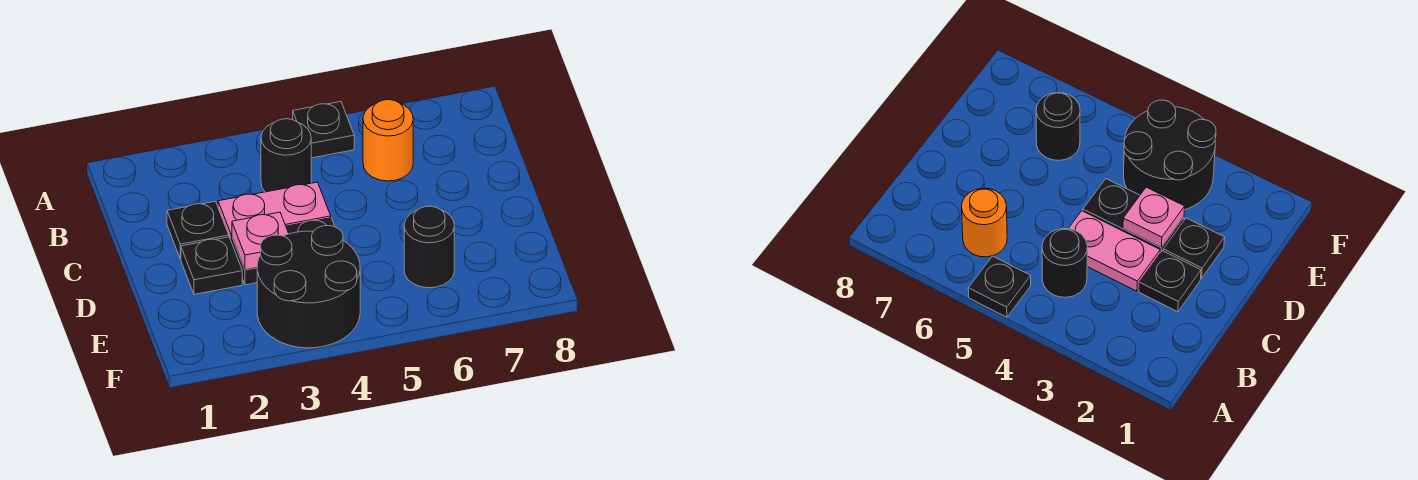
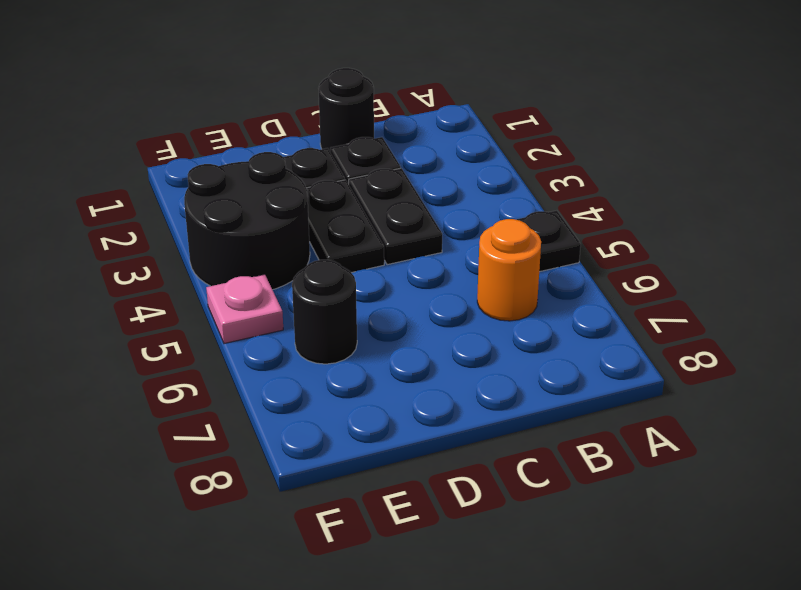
black round brick B4 level 1 -> black round brick C1 level 1
pink plate C3:C4 level 1 -> black plate C3:C4 level 1
pink plate D3 level 2 -> pink plate F5 level 1

